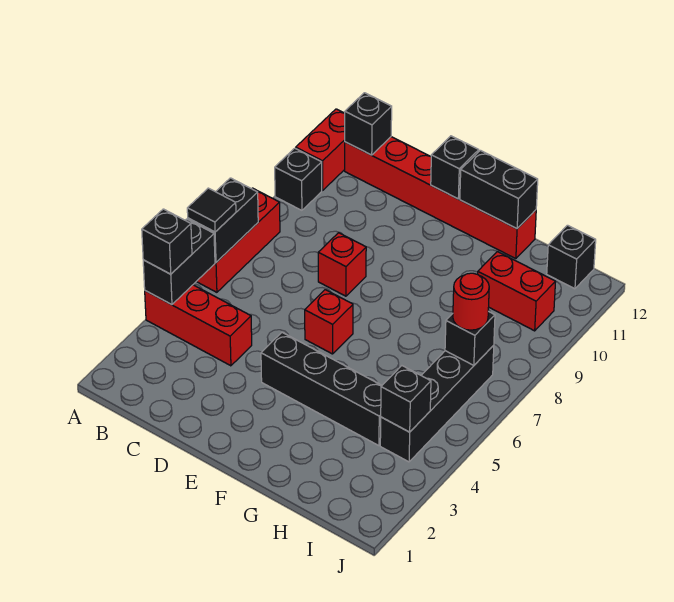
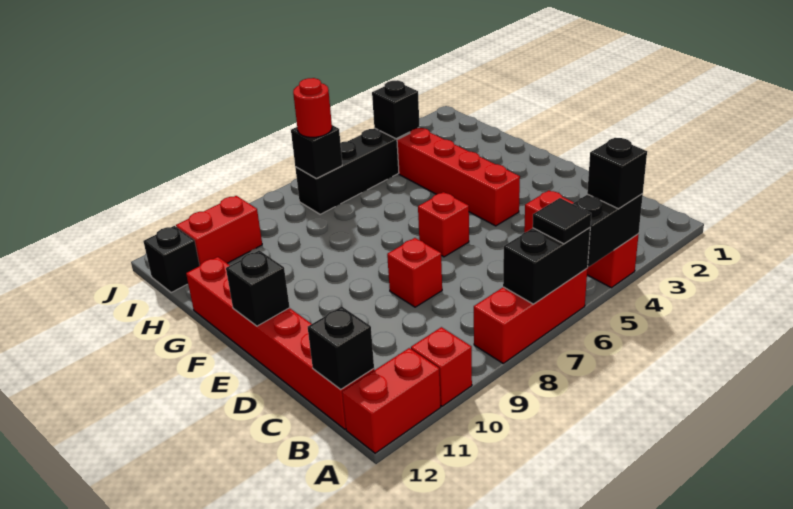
black brick A10 level 1 -> red brick A10 level 1
black brick E4:H4 level 1 -> red brick E4:H4 level 1
black brick F12:G12 level 2 -> none
red brick H10:I10 level 1 -> red brick I10:I11 level 1

